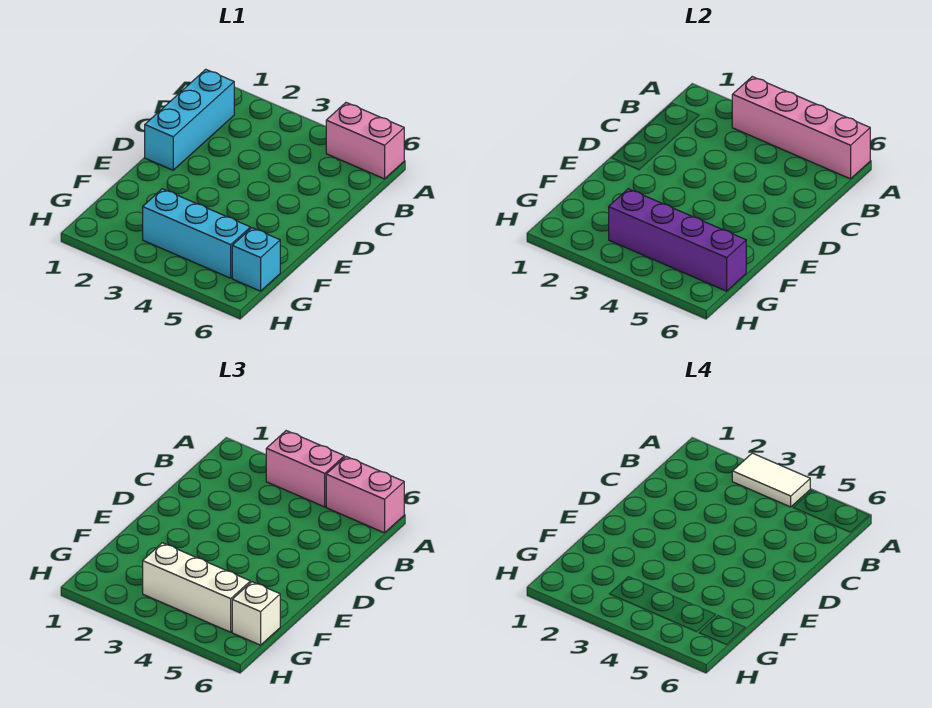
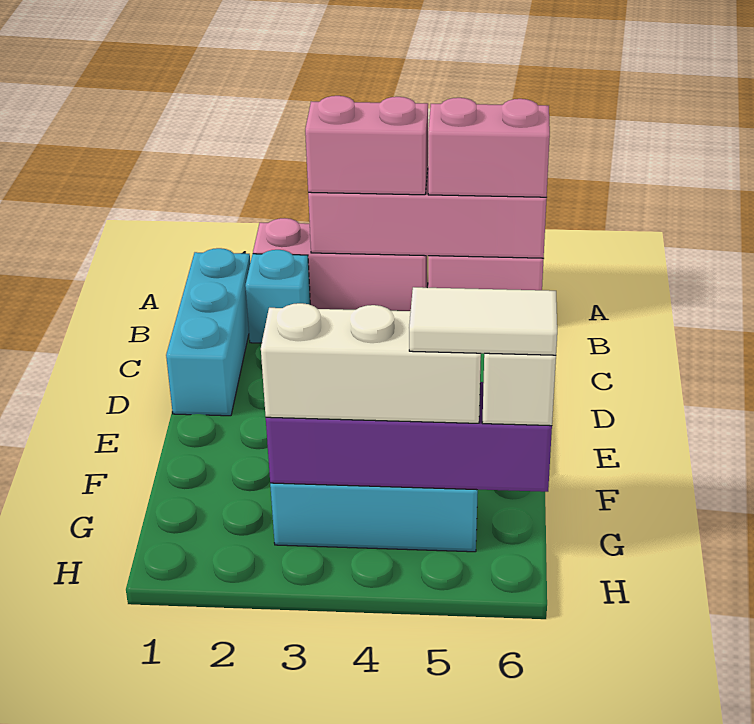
none -> pink brick A2:A4 level 1
white tile A3:A4 level 4 -> white tile G5:G6 level 4
cyan brick G6 level 1 -> cyan brick B2 level 1

